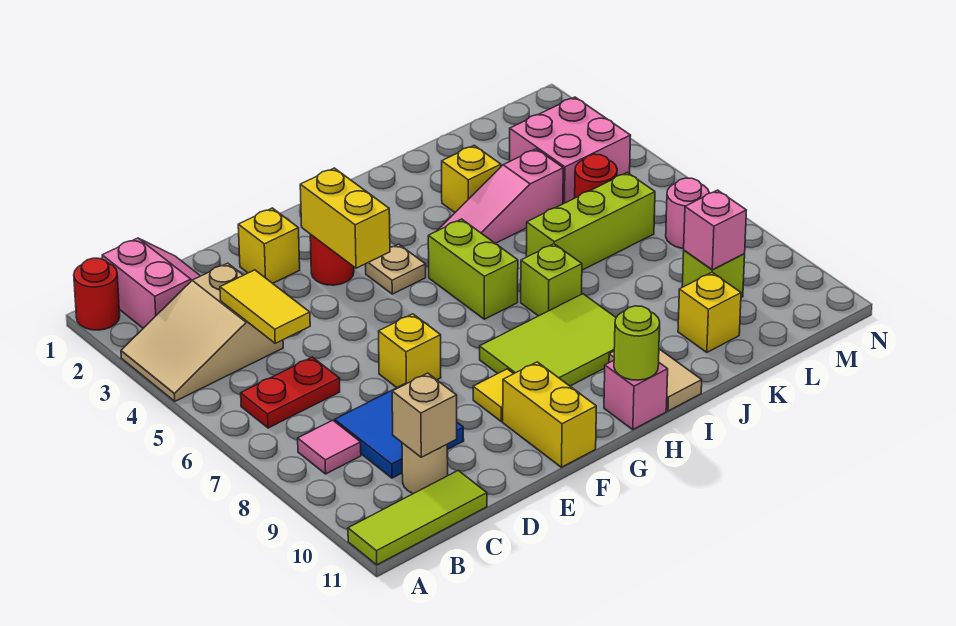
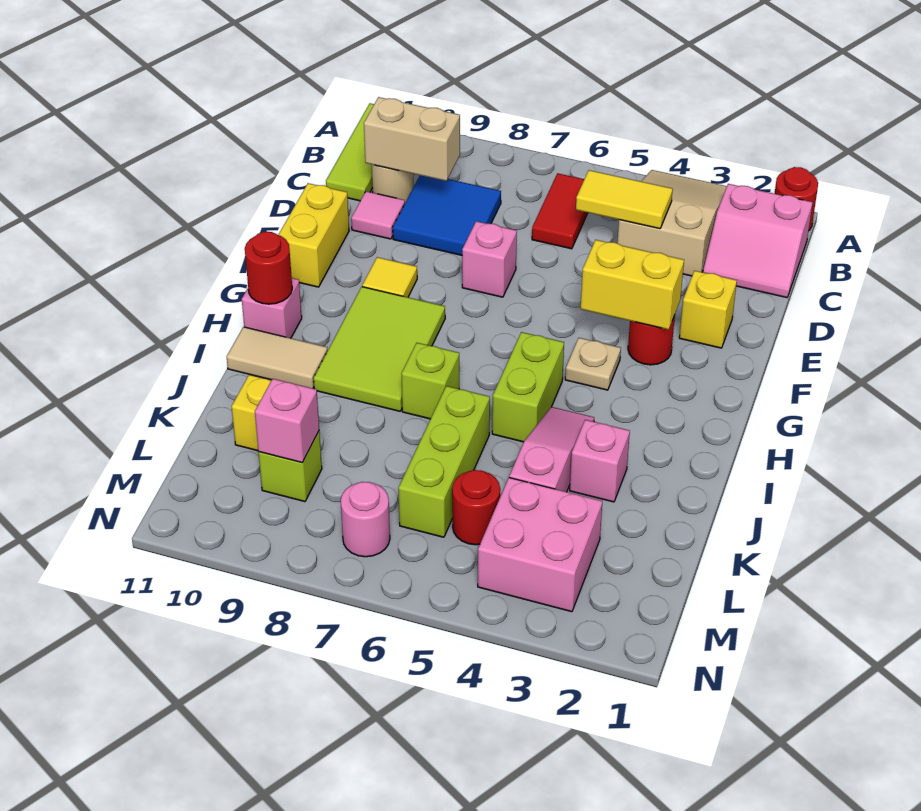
red plate B6:C6 level 1 -> red tile B6:C6 level 1
pink tile B8 level 1 -> pink tile D10 level 1
tan brick C10 level 2 -> tan brick C9:C10 level 2
yellow brick E7 level 1 -> pink brick E7 level 1
yellow brick F10:F11 level 1 -> yellow brick E11:F11 level 1
lime brick H5:H6 level 1 -> lime brick H5:I5 level 1
lime round brick H11 level 2 -> red round brick H11 level 2
yellow brick J3 level 1 -> pink brick J3 level 1

